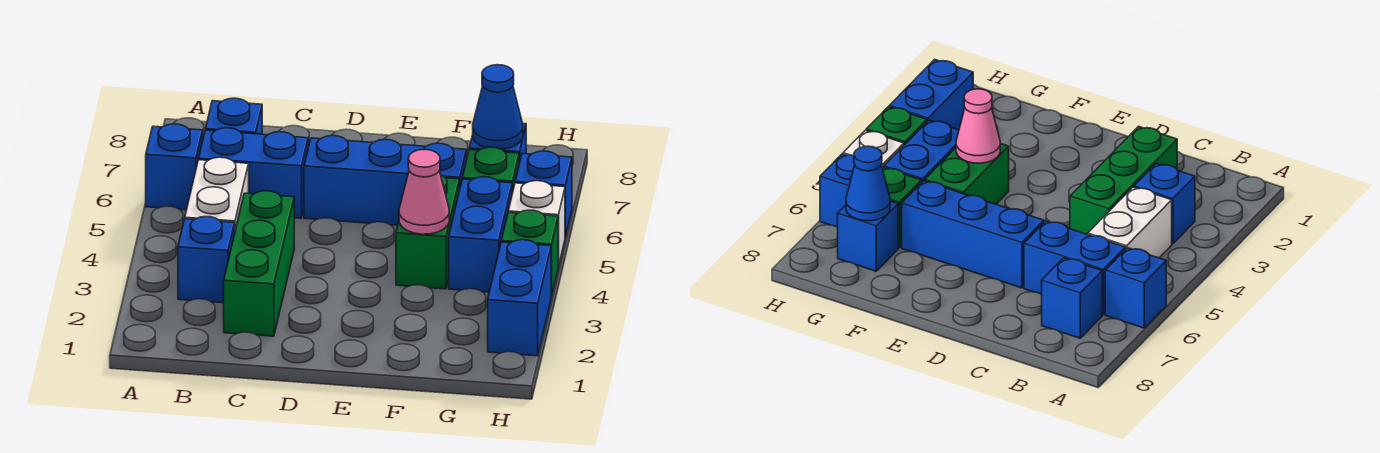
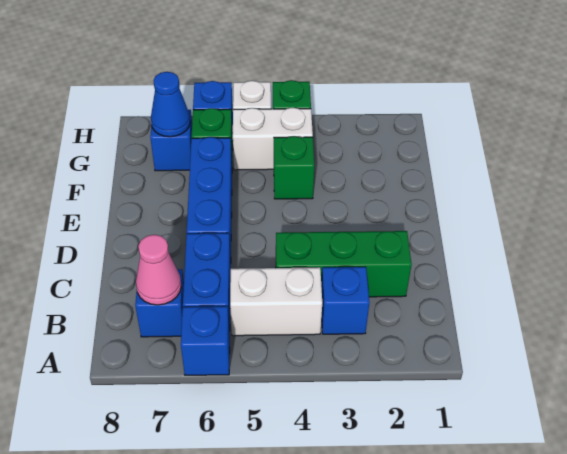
green brick F4:F5 level 1 -> green brick F4 level 1
pink cone F4 level 2 -> pink cone B7 level 2
blue brick G4:G5 level 1 -> white brick G4:G5 level 1
blue brick H2:H3 level 1 -> none

